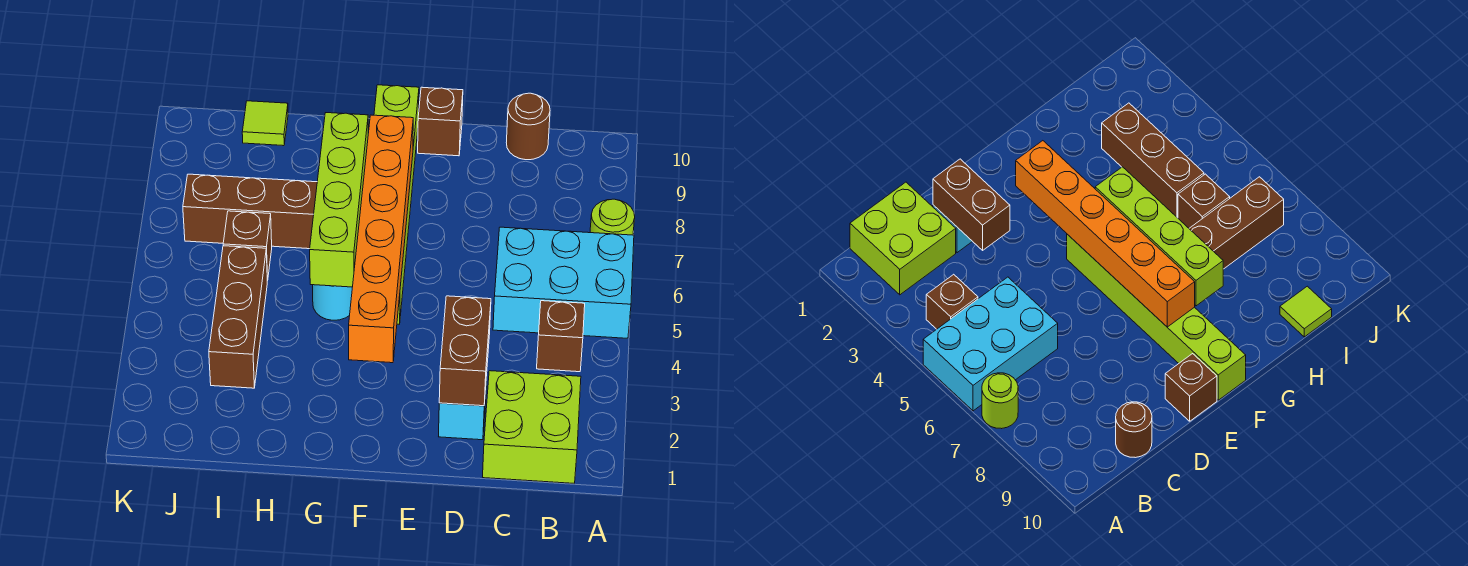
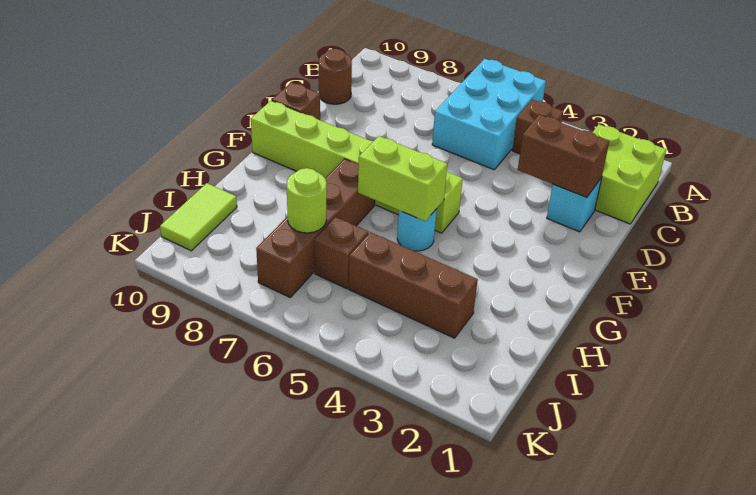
lime round brick A7 level 1 -> lime round brick I7 level 2
orange brick F3:F8 level 2 -> none
lime brick G5:G8 level 2 -> lime brick G5:G6 level 2
lime tile I10 level 1 -> lime tile I10:J10 level 1

